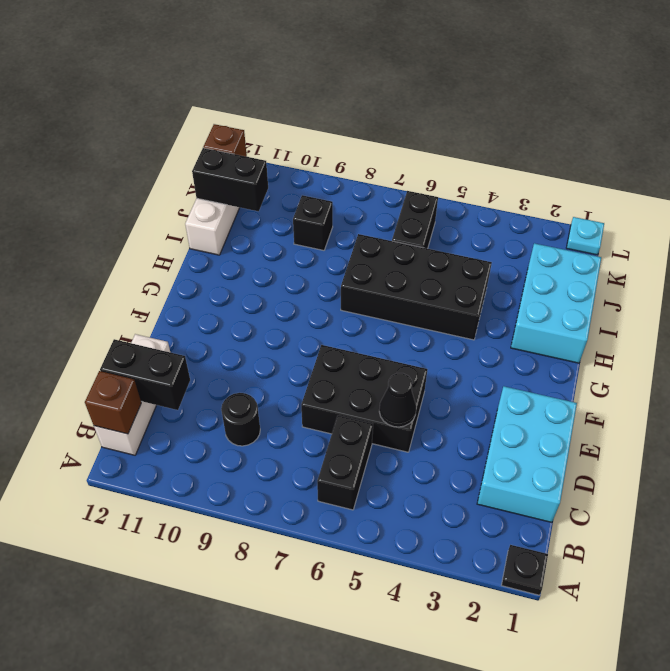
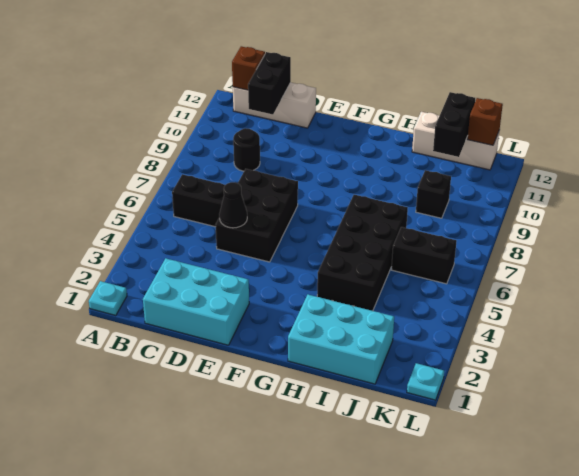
black plate A1 level 1 -> cyan plate A1 level 1

